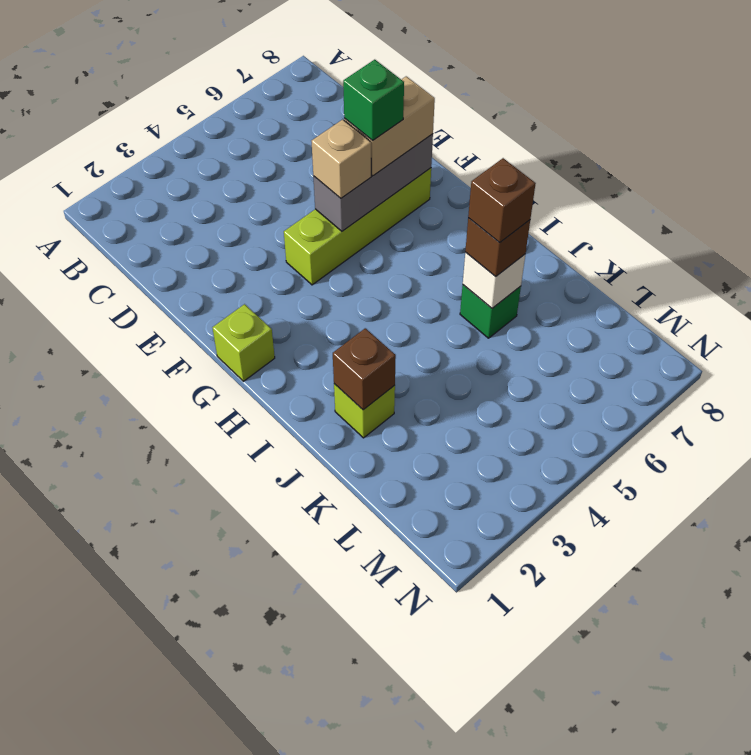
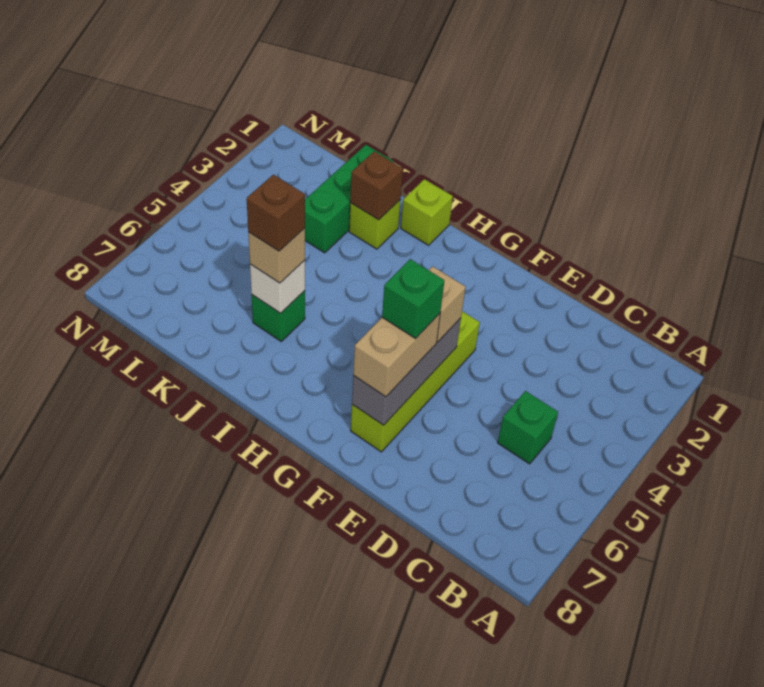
none -> green brick C5 level 1
lime brick G1 level 1 -> lime brick I1 level 1
brown brick J6 level 3 -> tan brick J6 level 3
none -> green brick K1:K3 level 1

